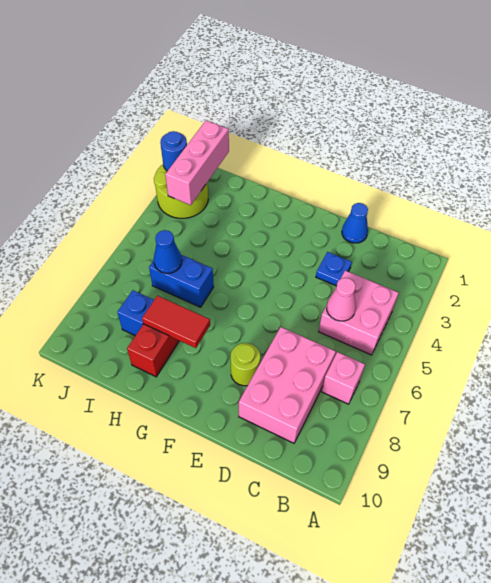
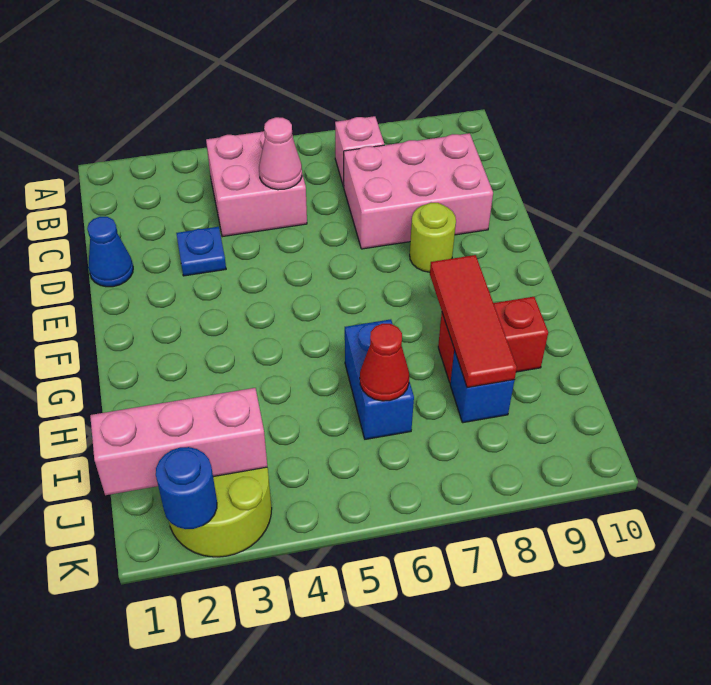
red tile G8:H8 level 2 -> red tile G8:I8 level 2
blue cone I6 level 2 -> red cone I6 level 2

